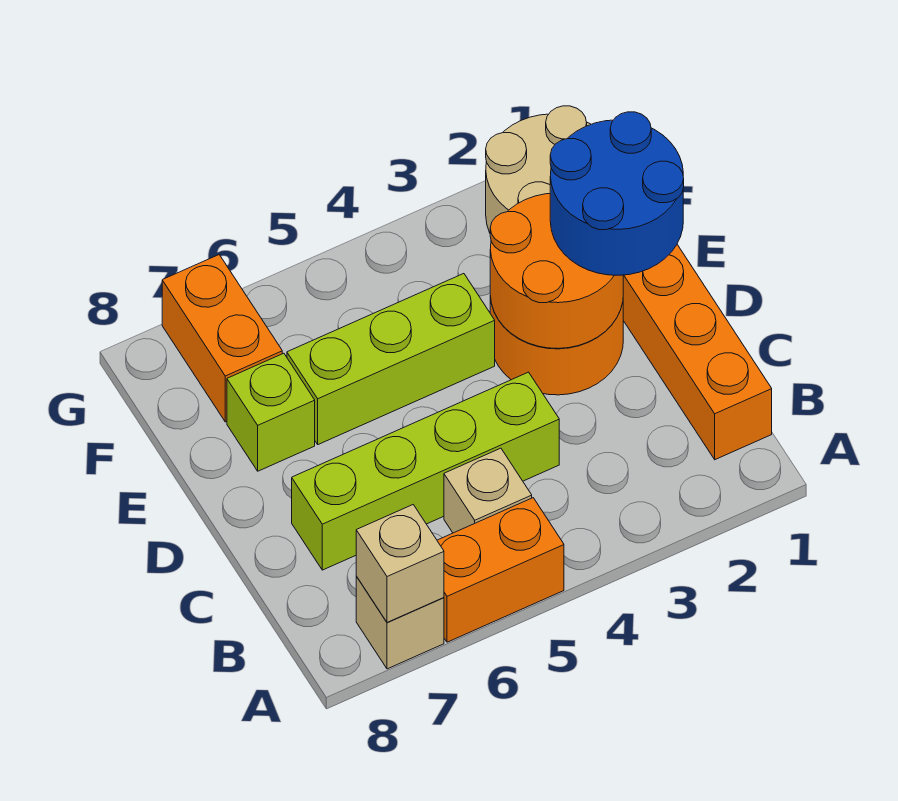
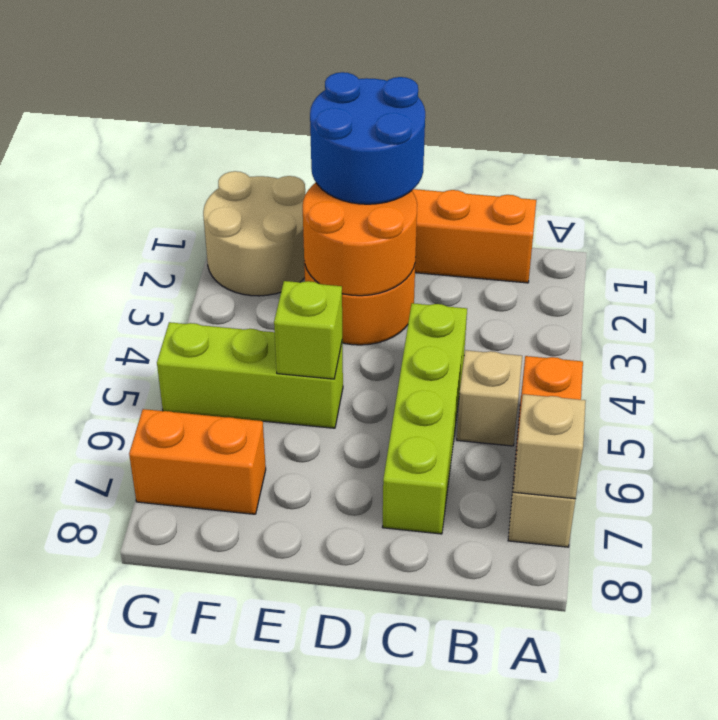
lime brick E4:E6 level 1 -> lime brick E5:G5 level 1
lime brick E7 level 1 -> lime brick E5 level 2

